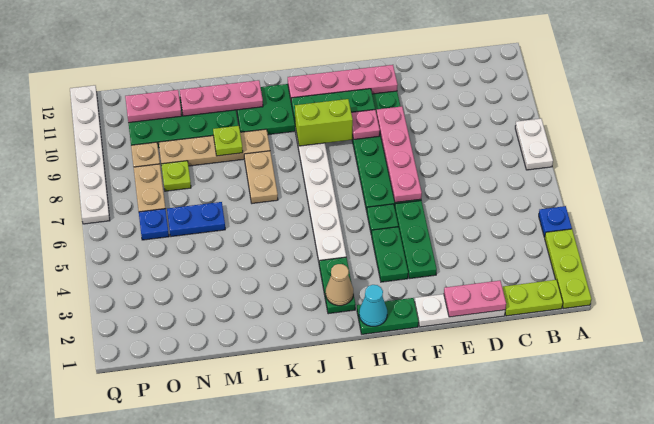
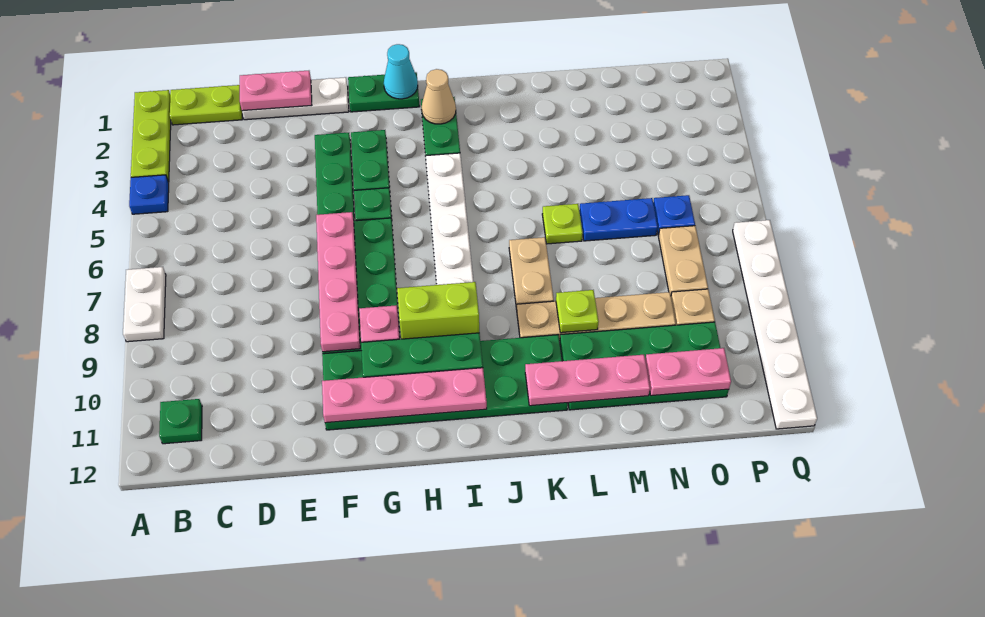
none -> green plate B11 level 1
lime plate N8 level 1 -> lime plate L6 level 1

